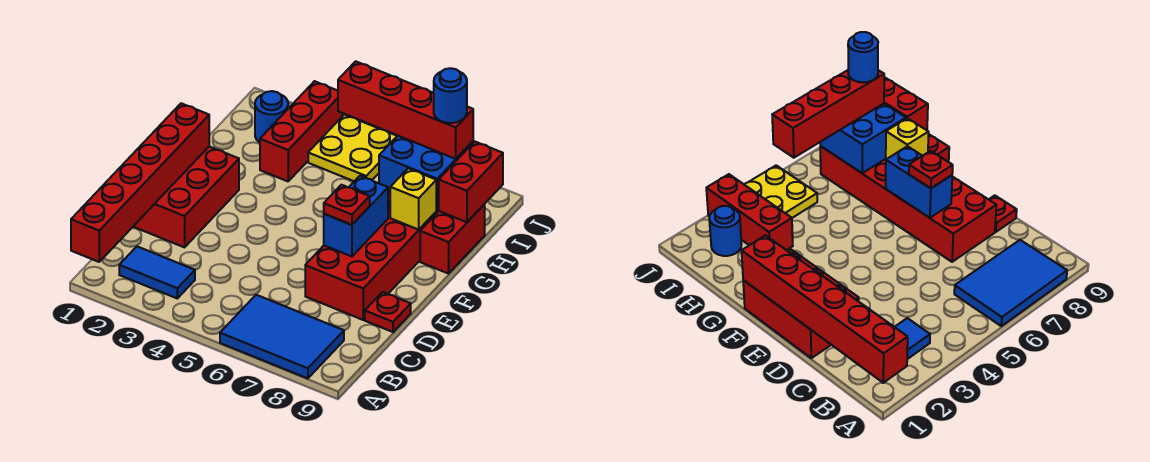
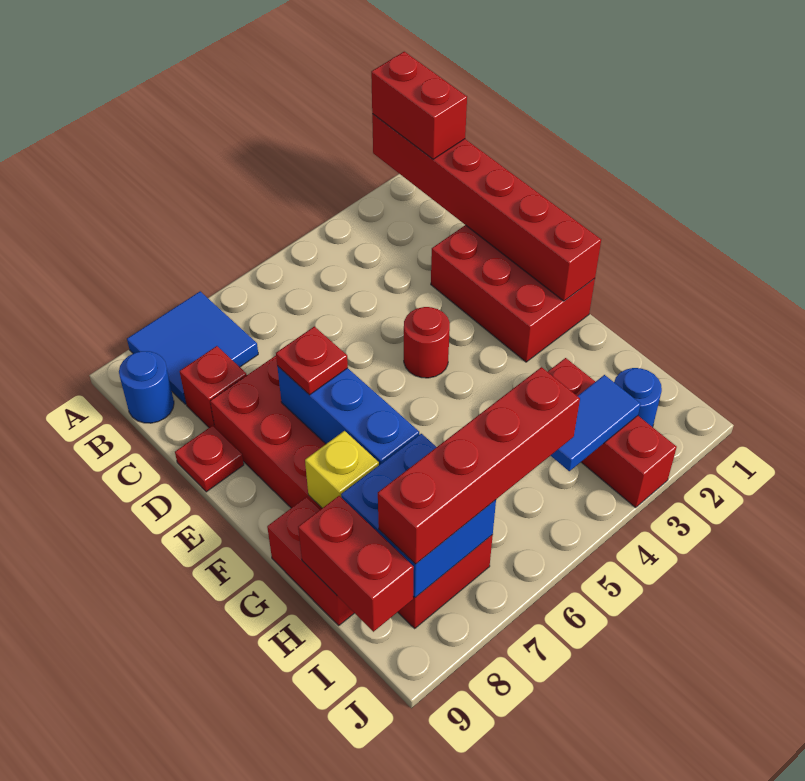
none -> red brick A1:B1 level 3
blue tile A6:B8 level 1 -> blue tile A7:B8 level 1
blue tile B2:B3 level 1 -> blue tile I3:I4 level 2
none -> red brick C8 level 1
none -> red round brick E4 level 1
blue brick E7:F7 level 2 -> blue brick E7:G7 level 2
yellow plate I4:J5 level 1 -> none
blue round brick I8 level 4 -> blue round brick B9 level 1

